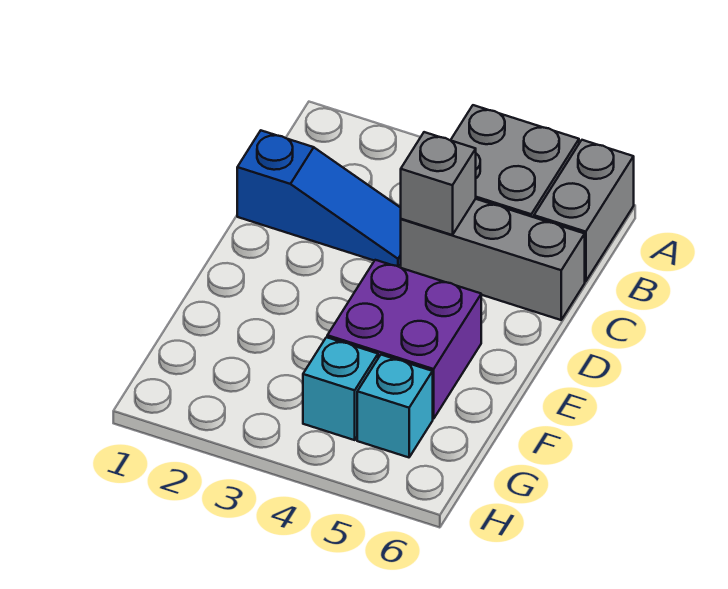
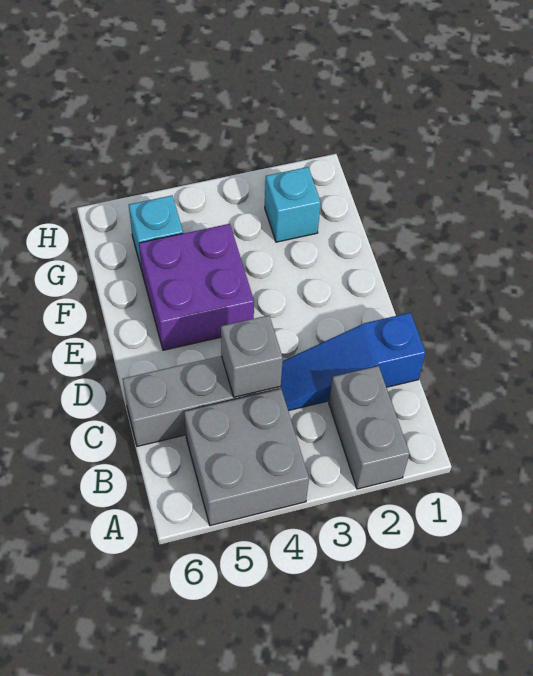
grey brick A6:B6 level 1 -> grey brick A2:B2 level 1
cyan brick G4 level 1 -> cyan brick G2 level 1

